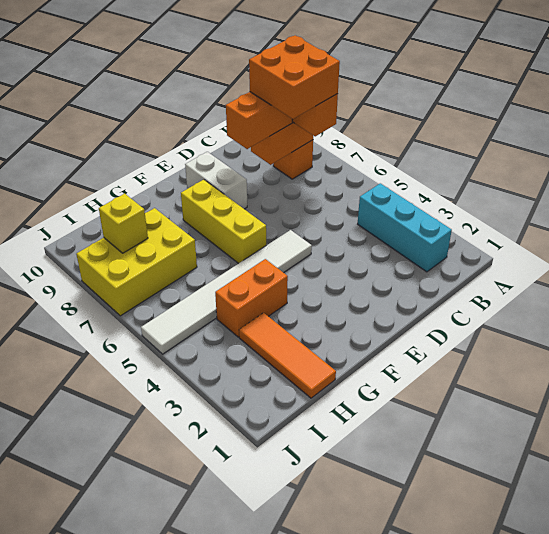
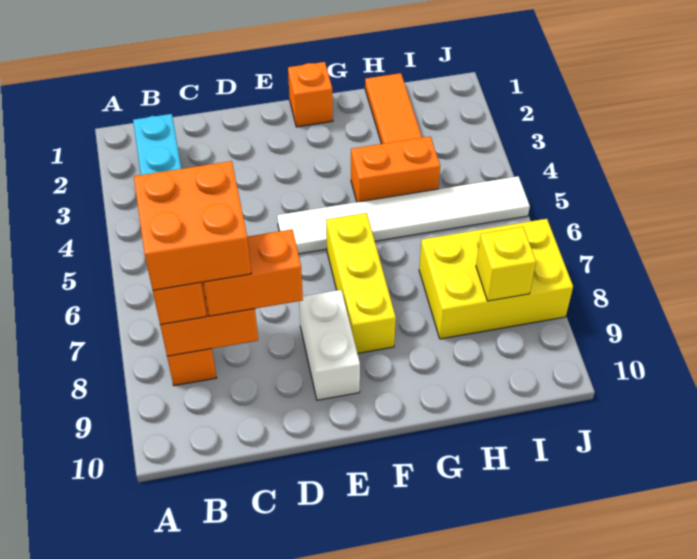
none -> orange brick F1 level 1

